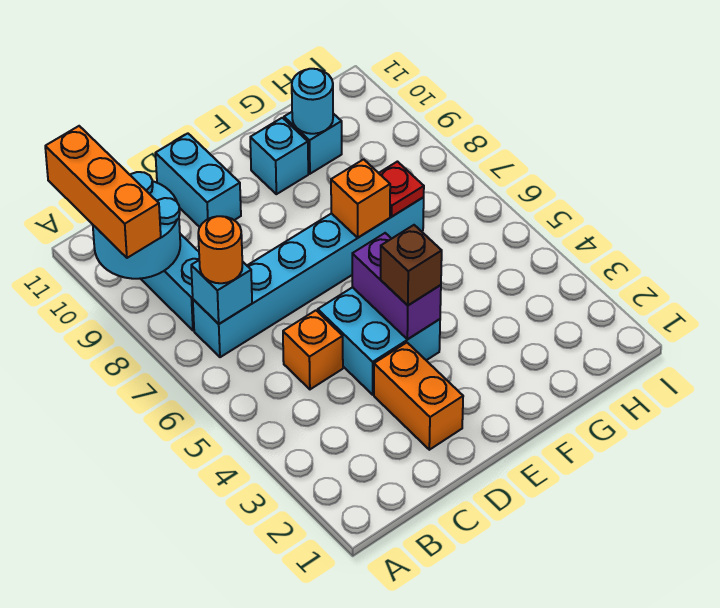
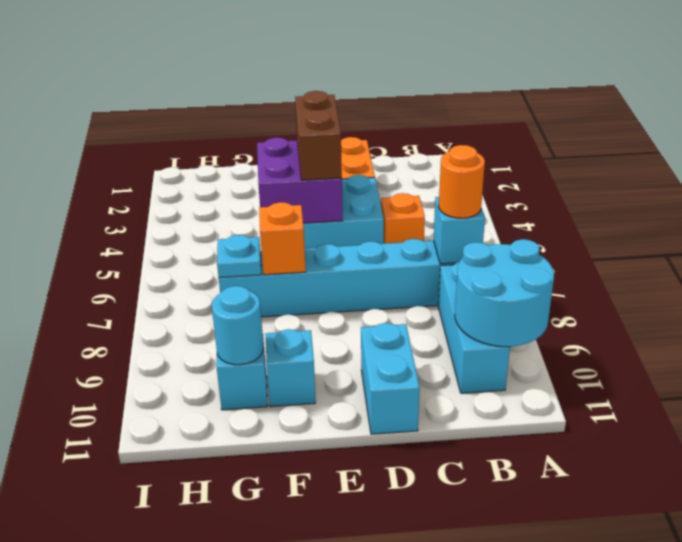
orange brick A9:A11 level 3 -> none
purple brick E4:E5 level 2 -> purple brick E4:F5 level 2
brown brick E4 level 3 -> brown brick E4:E5 level 3
red plate G7 level 2 -> cyan plate G7 level 2

